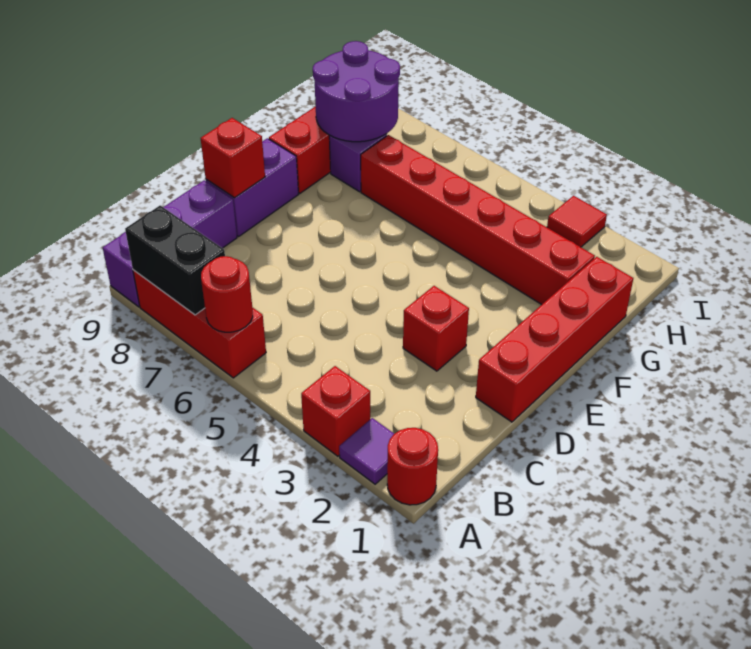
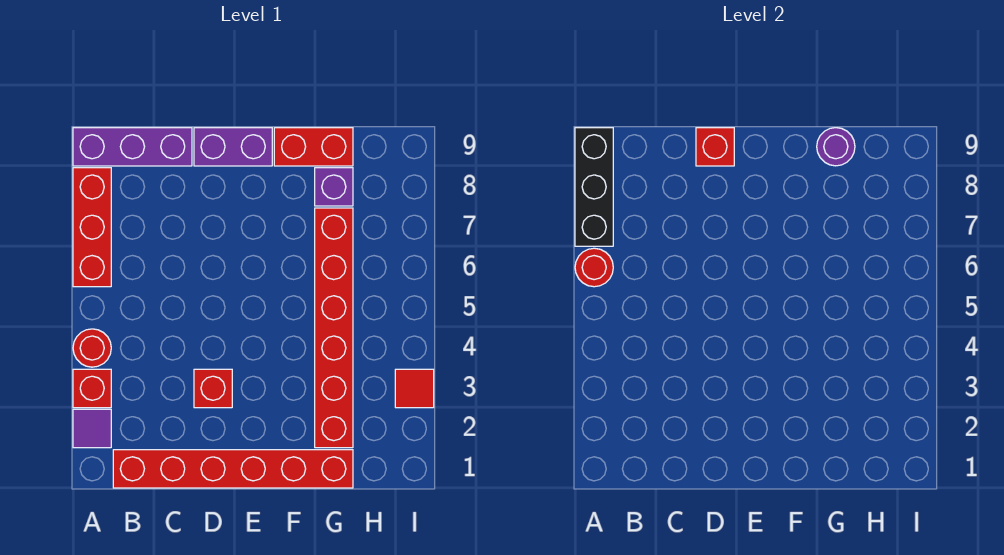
red round brick A1 level 1 -> red round brick A4 level 1
black brick A7:A8 level 2 -> black brick A7:A9 level 2
red brick D1:G1 level 1 -> red brick B1:G1 level 1
purple round brick G8:H9 level 2 -> purple round brick G9 level 2

